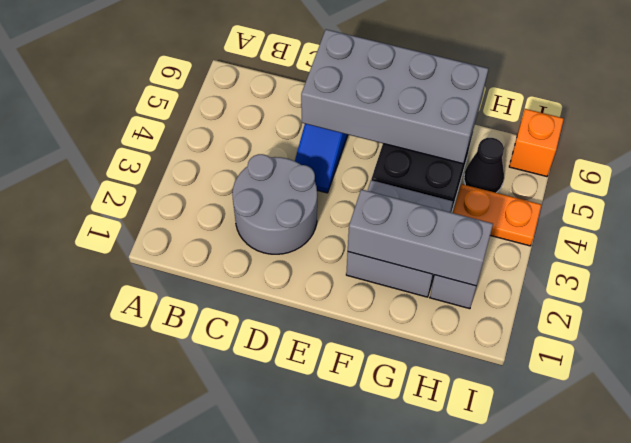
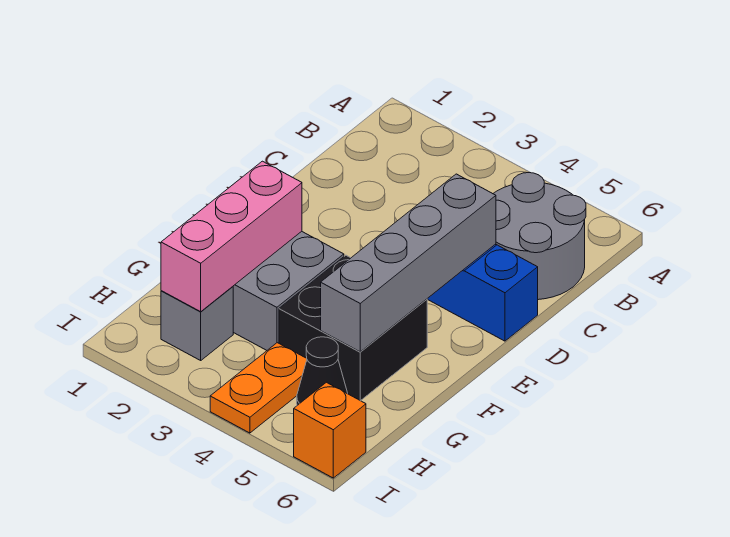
grey round brick C2:D3 level 1 -> grey round brick B5:C6 level 1
grey brick D5:G6 level 2 -> grey brick D5:G5 level 2
grey brick F2:H2 level 2 -> pink brick F2:H2 level 2

